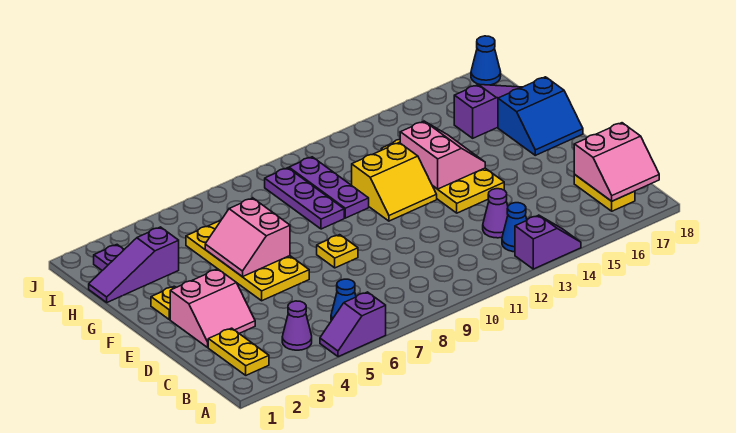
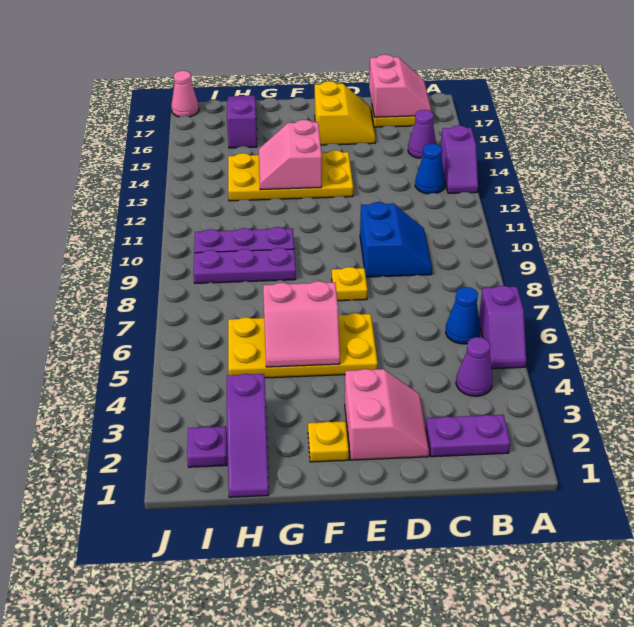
purple slope A13:A14 level 1 top 13 -> purple slope A13:A14 level 1 top 14
yellow plate B2:C2 level 1 -> purple plate B2:C2 level 1
purple cone C13 level 1 -> purple cone B15 level 1
yellow slope F11:G12 level 1 top G -> yellow slope D16:E17 level 1 top E
pink slope F13:G14 level 2 top 13 -> pink slope F13:G14 level 2 top F
blue slope F17:G18 level 1 top G -> blue slope C9:D10 level 1 top D
blue cone J18 level 1 -> pink cone J18 level 1

